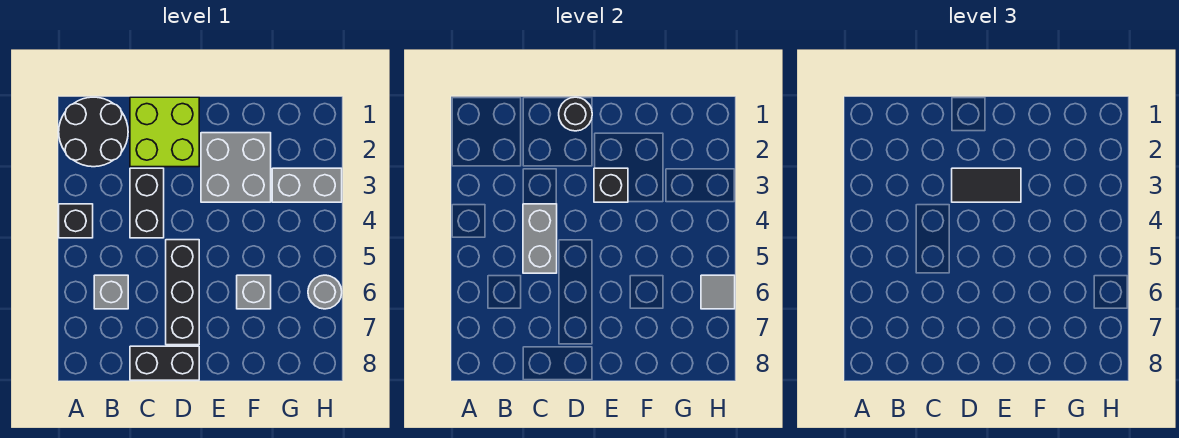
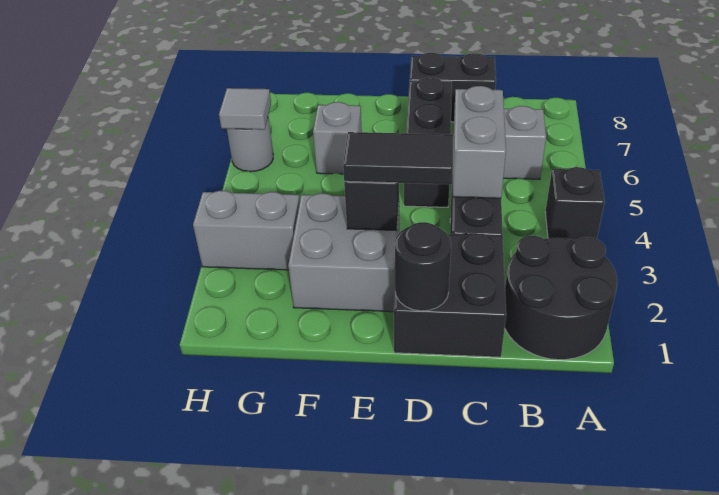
lime brick C1:D2 level 1 -> black brick C1:D2 level 1

